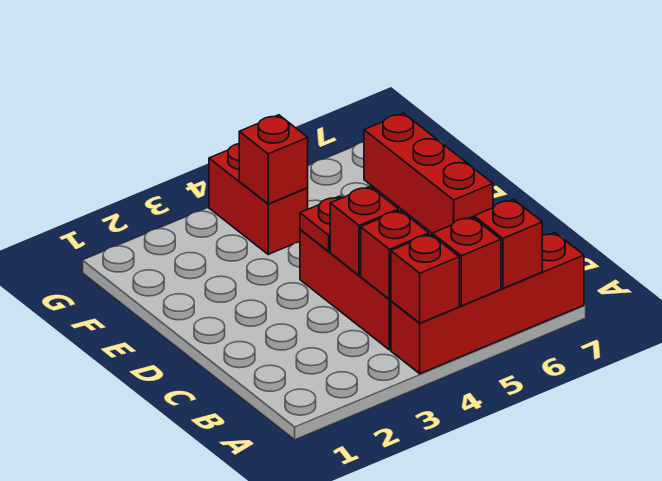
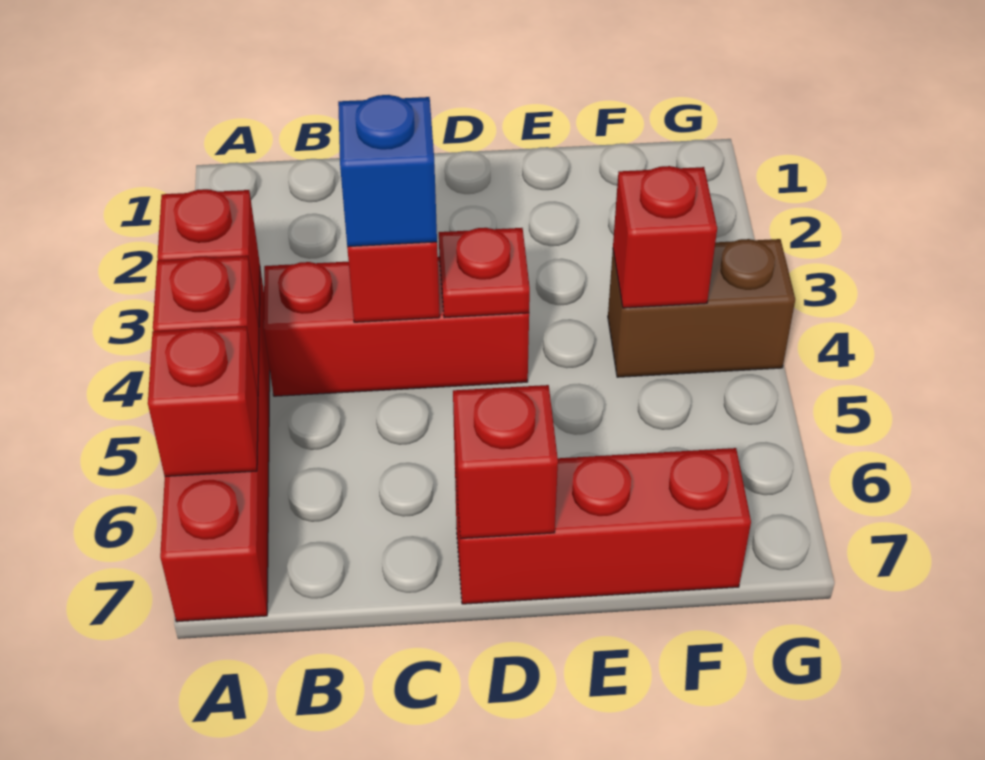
red brick B4 level 2 -> red brick D7 level 2
none -> blue brick C4 level 3
red brick F4:G4 level 1 -> brown brick F4:G4 level 1

